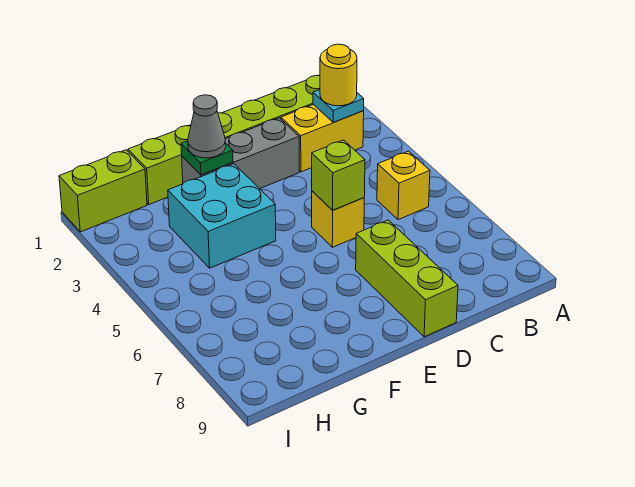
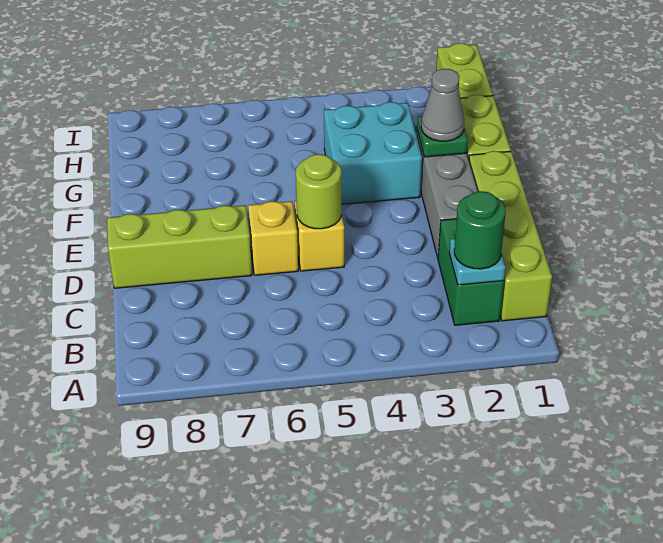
yellow brick B2:C2 level 1 -> green brick B2:C2 level 1
yellow round brick B2 level 3 -> green round brick B2 level 3
yellow brick B5 level 1 -> yellow brick D6 level 1
lime brick D5 level 2 -> lime round brick D5 level 2

